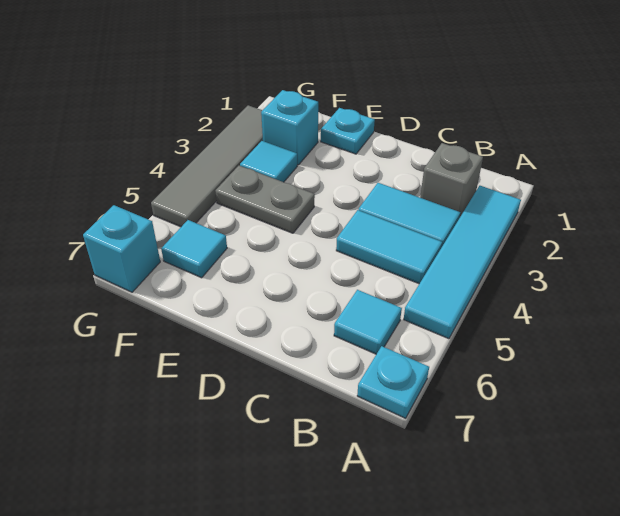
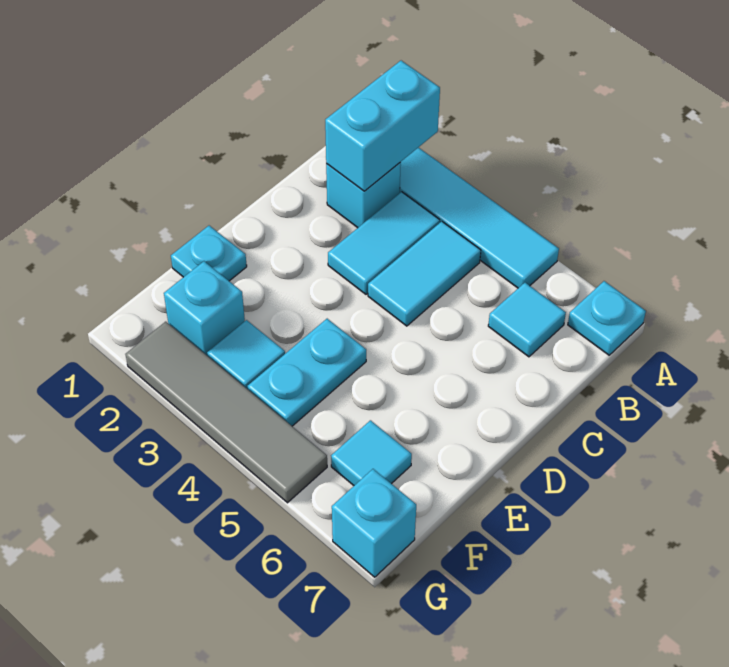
none -> cyan brick A2:B2 level 2
grey brick B2 level 1 -> cyan brick B2 level 1
grey plate E4:F4 level 1 -> cyan plate E4:F4 level 1

